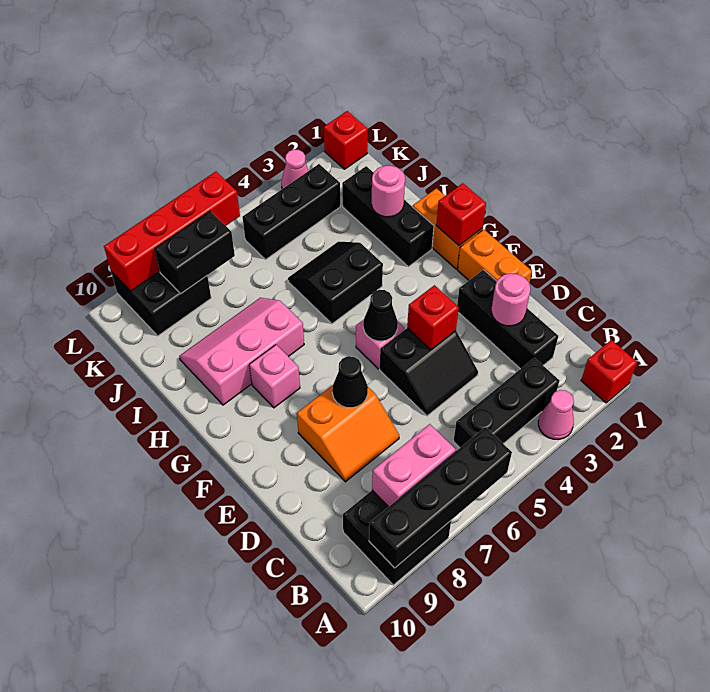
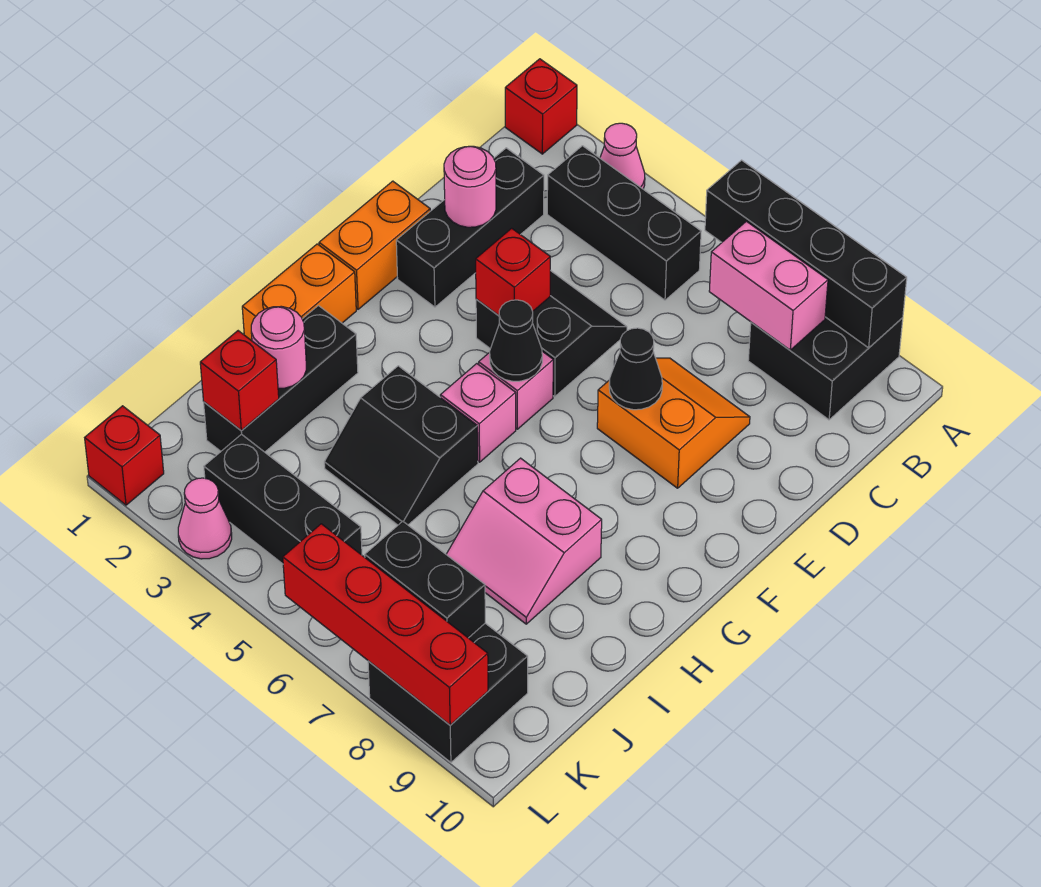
red brick G1 level 2 -> red brick J2 level 2
pink brick G8 level 1 -> pink brick G5 level 1
pink slope H7:I9 level 1 top H -> pink slope H7:I8 level 1 top H

